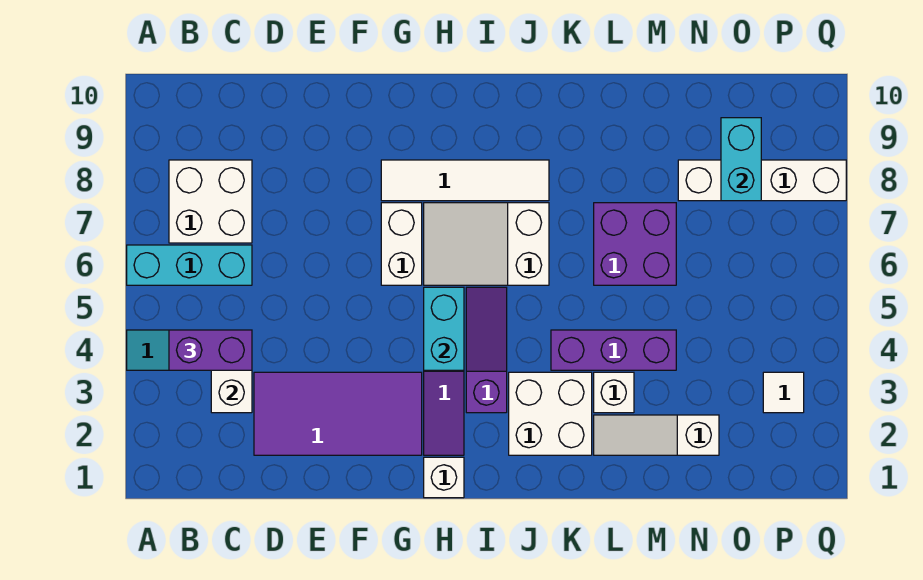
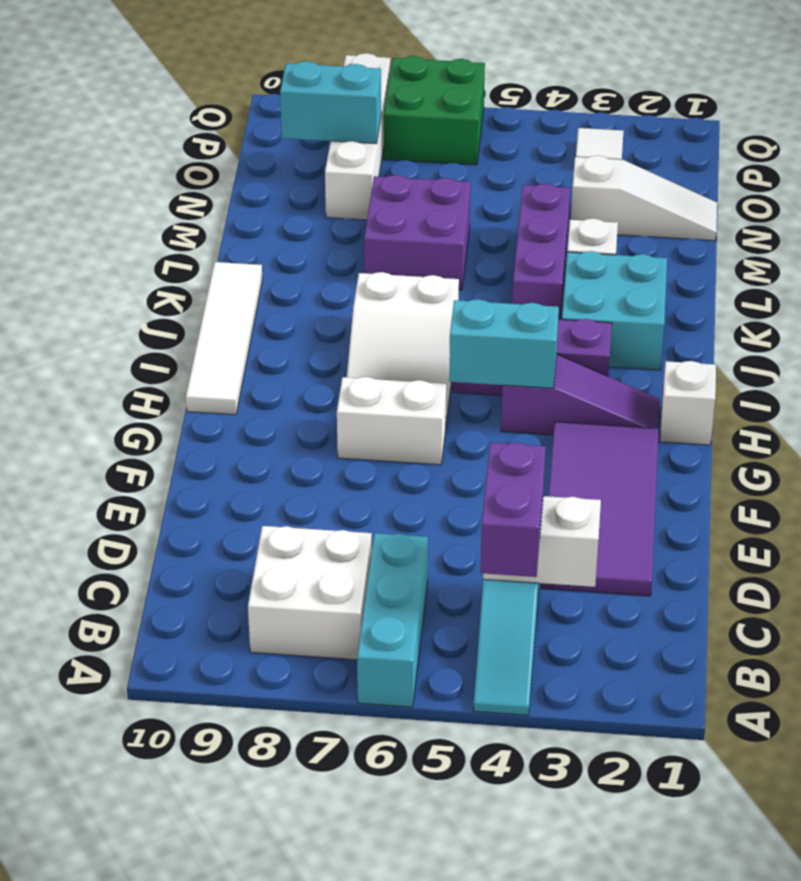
white tile G8:J8 level 1 -> white tile H10:K10 level 1
white brick J2:K3 level 1 -> cyan brick J2:K3 level 1
white slope L2:N2 level 1 top N -> white slope N1:N3 level 1 top 3
none -> green brick P6:Q7 level 1

